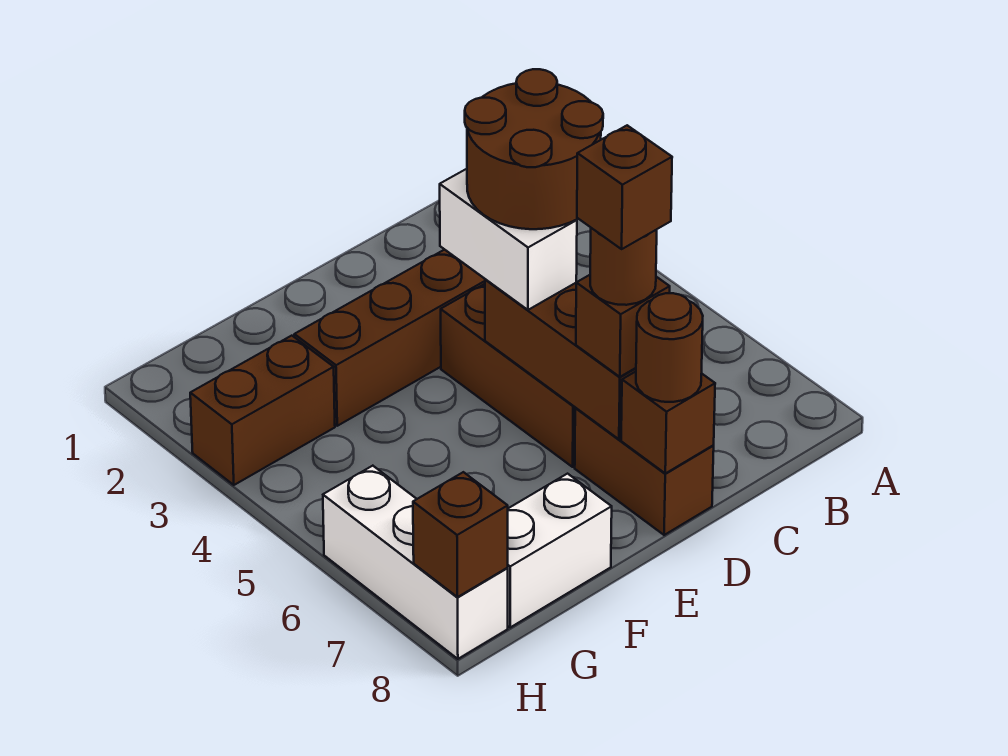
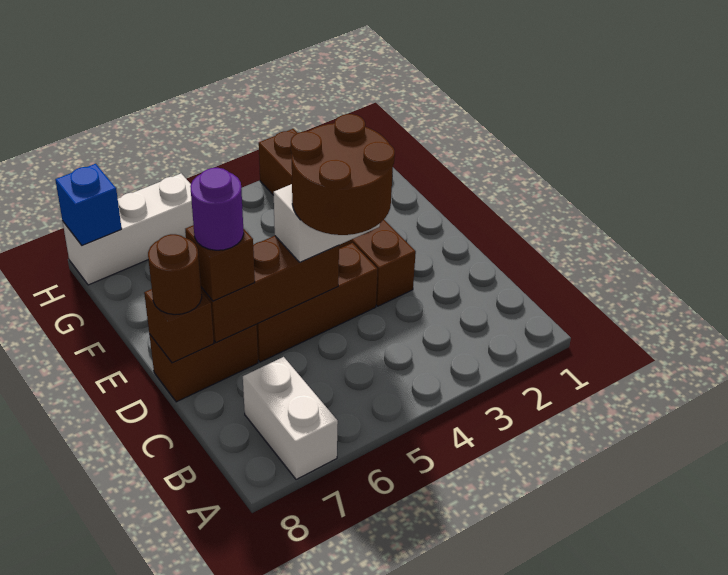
brown round brick D7 level 4 -> purple round brick D7 level 4
brown brick D7 level 5 -> none
white brick F8:G8 level 1 -> white brick A7:B7 level 1
brown brick H8 level 2 -> blue brick H8 level 2

